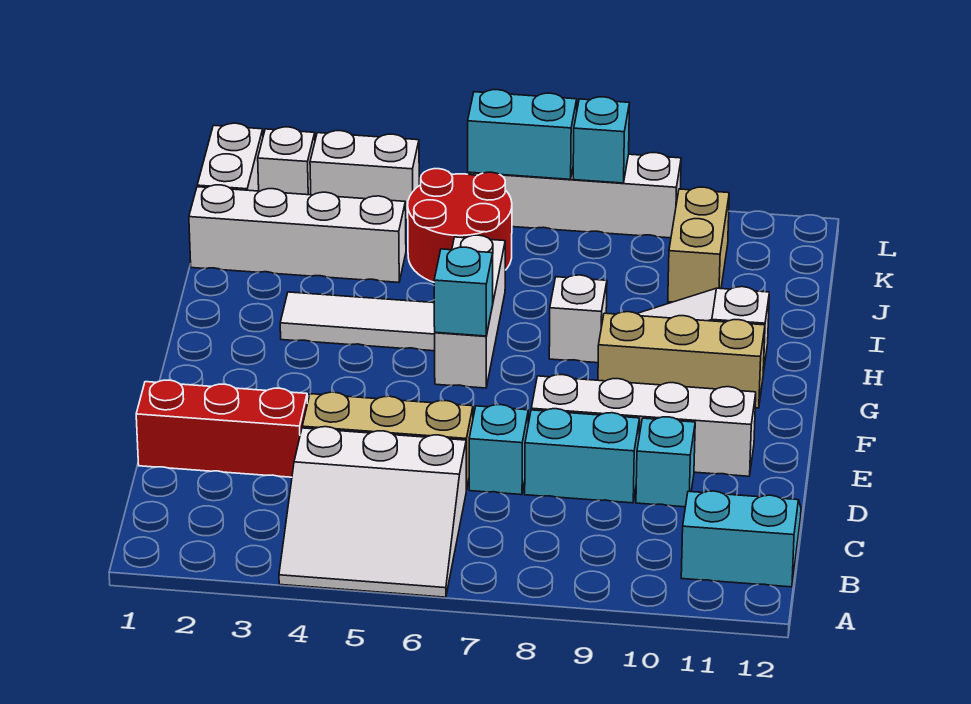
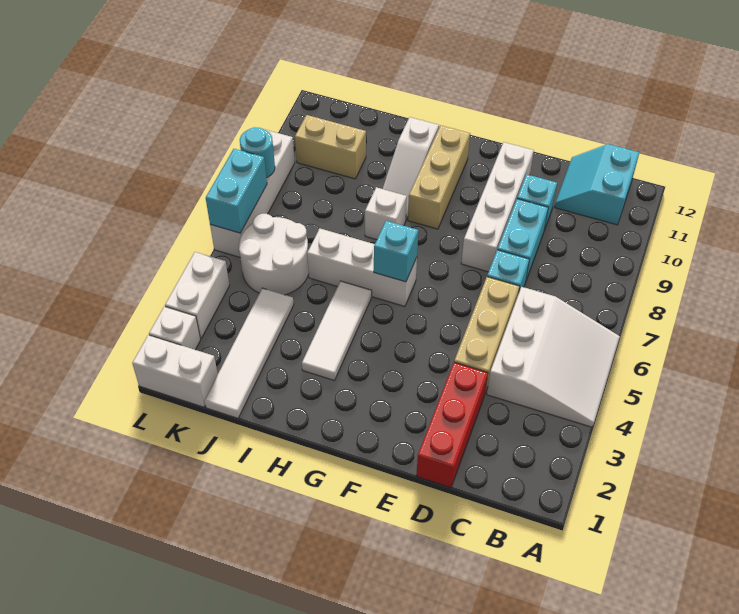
white brick J1:J4 level 1 -> white tile J1:J4 level 1
red round brick J5:K6 level 1 -> white round brick J5:K6 level 1
cyan brick L8 level 2 -> cyan round brick L8 level 2

